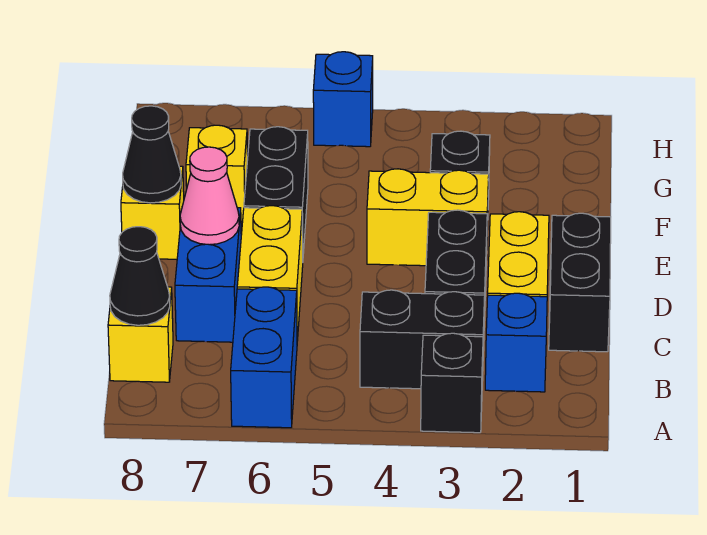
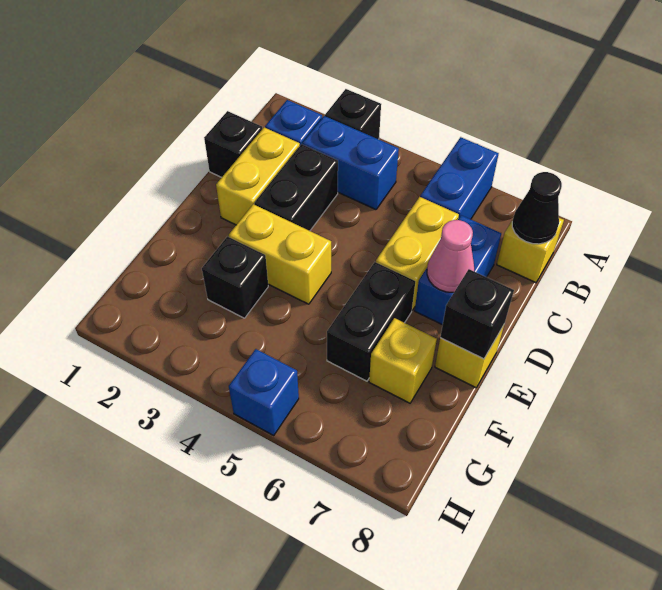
black brick B3:B4 level 1 -> blue brick B3:B4 level 1
black brick C1:D1 level 1 -> black brick C1 level 1
black cone E8 level 2 -> black brick E8 level 2

